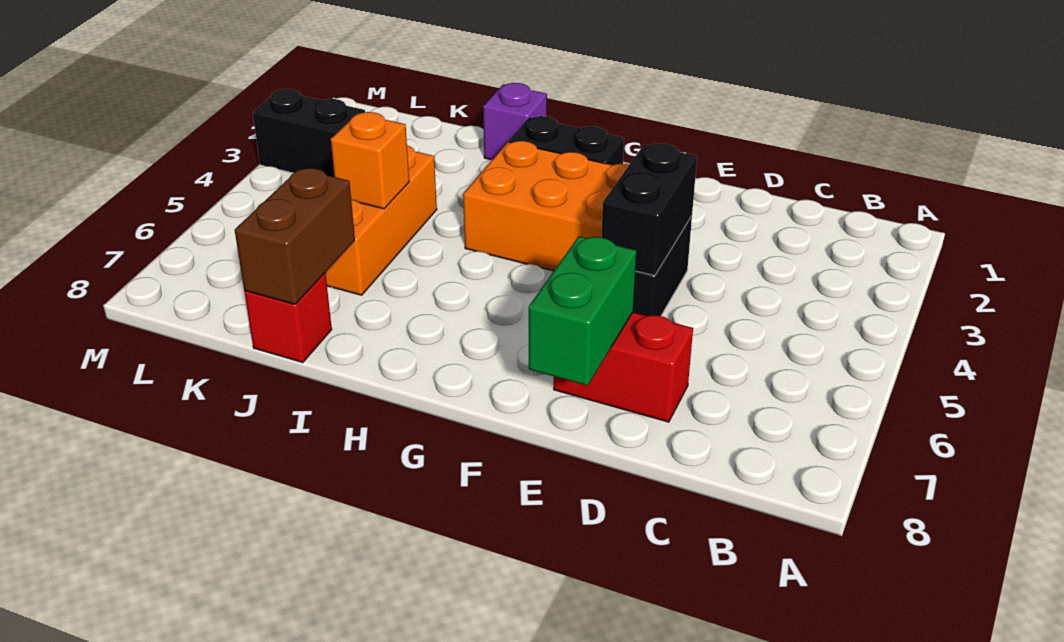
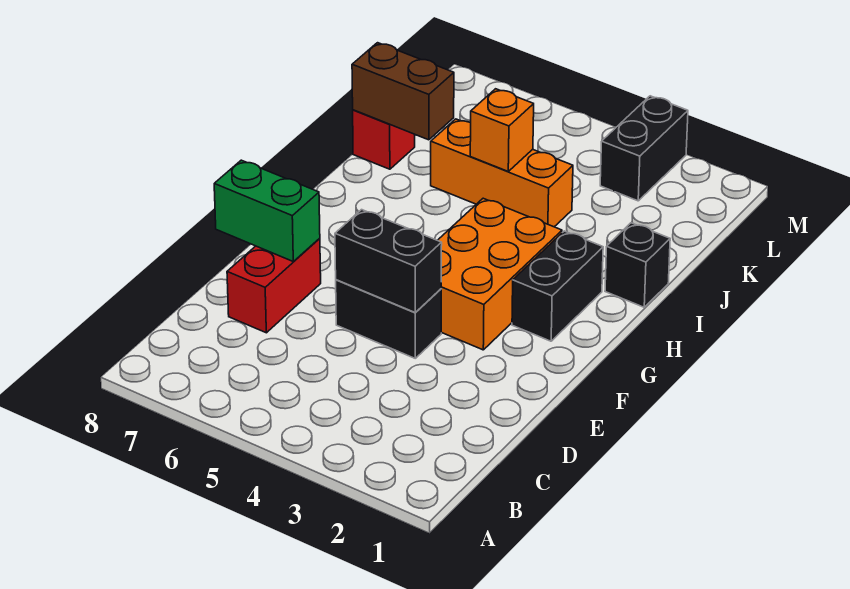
purple brick I1 level 1 -> black brick I1 level 1

